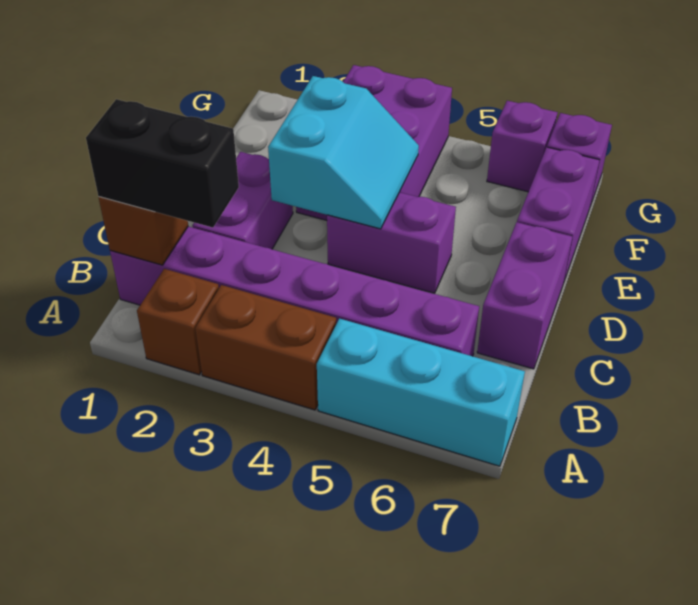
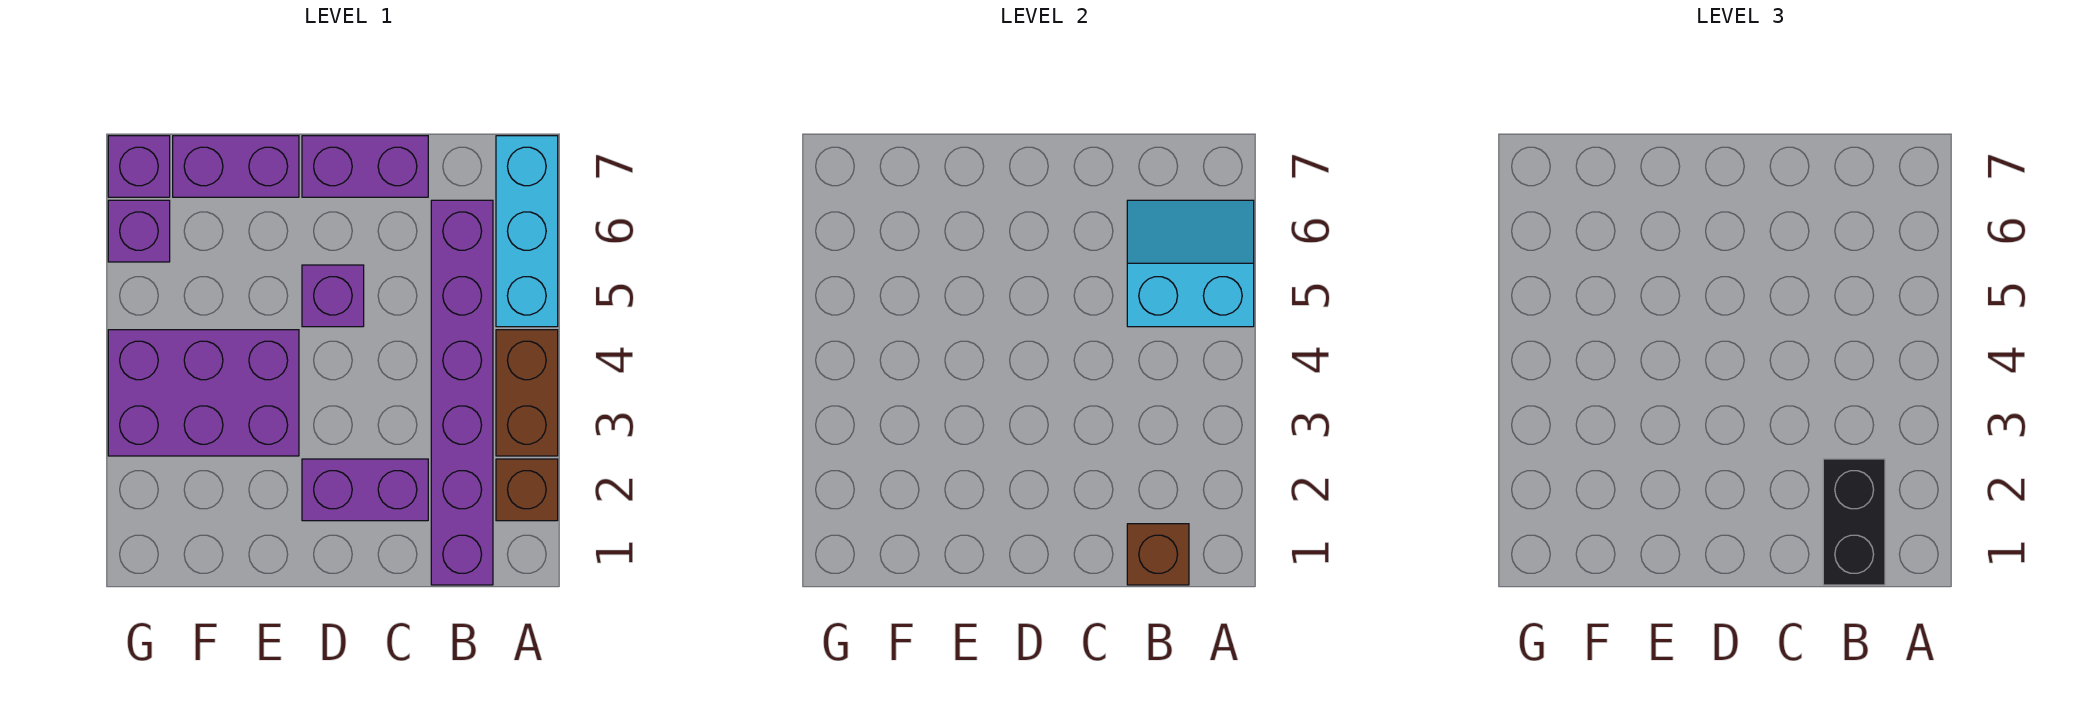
cyan slope D3:E4 level 2 top 3 -> cyan slope A5:B6 level 2 top 5
purple brick D4:D5 level 1 -> purple brick D5 level 1

